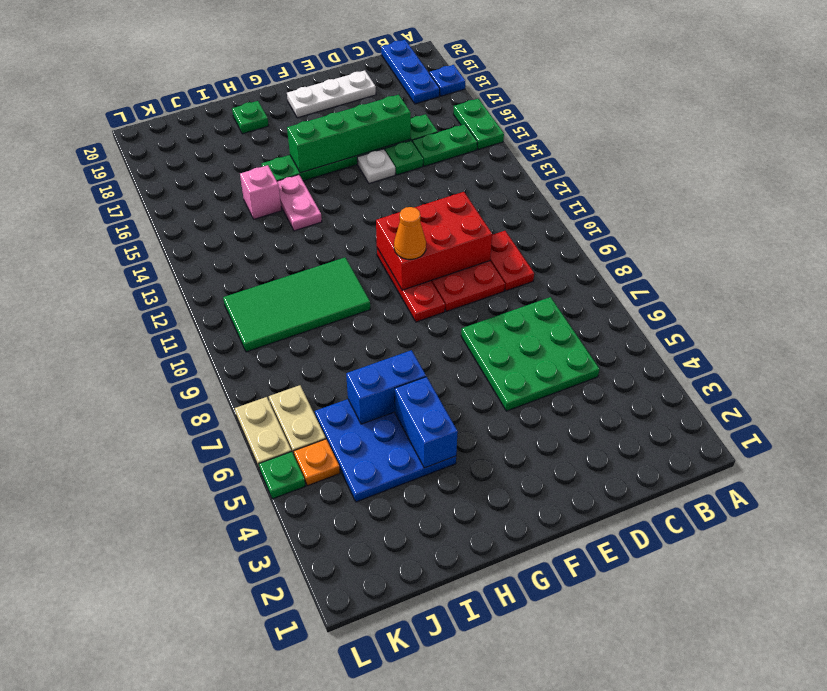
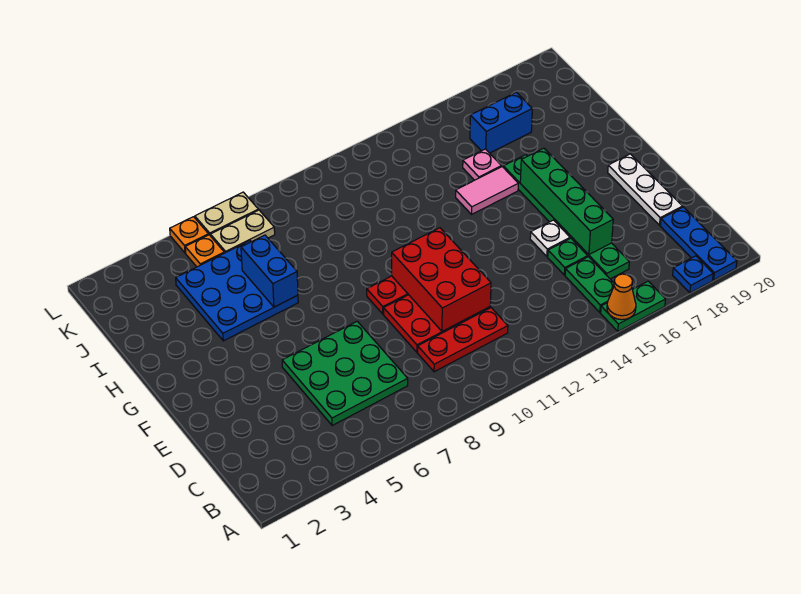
blue plate B18:B20 level 1 -> blue plate A19:C19 level 1
red plate C9:C10 level 1 -> red plate C9:C11 level 1
orange cone F10 level 3 -> orange cone A15 level 2
blue brick H4:H5 level 2 -> blue brick J16:J17 level 1
green tile H10:K11 level 1 -> none
pink plate H14:H15 level 1 -> pink tile H14:H15 level 1
green plate H19 level 1 -> none
pink brick I15 level 1 -> pink plate I15 level 1
green plate L5 level 1 -> orange plate L5 level 1

